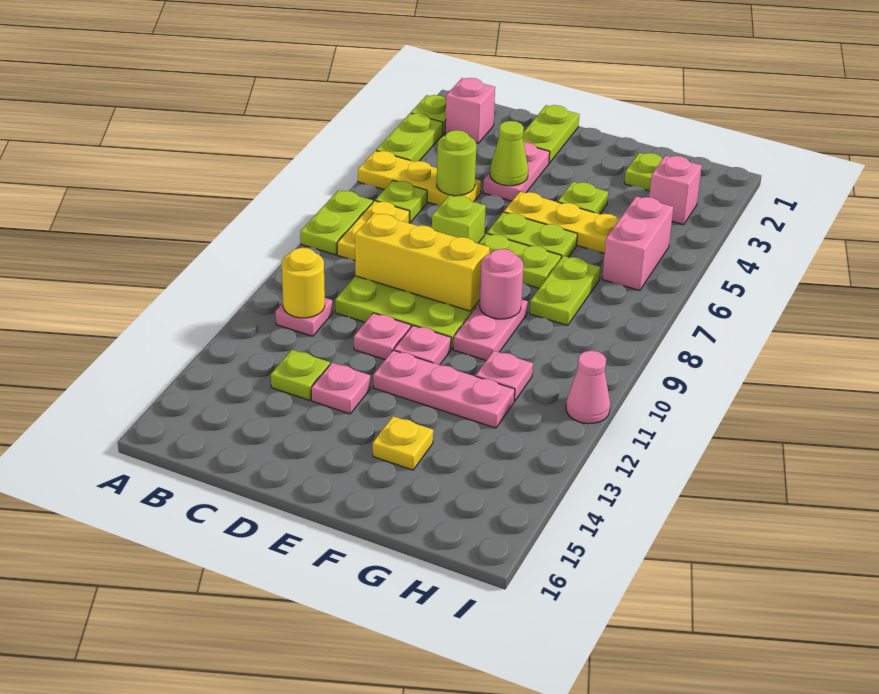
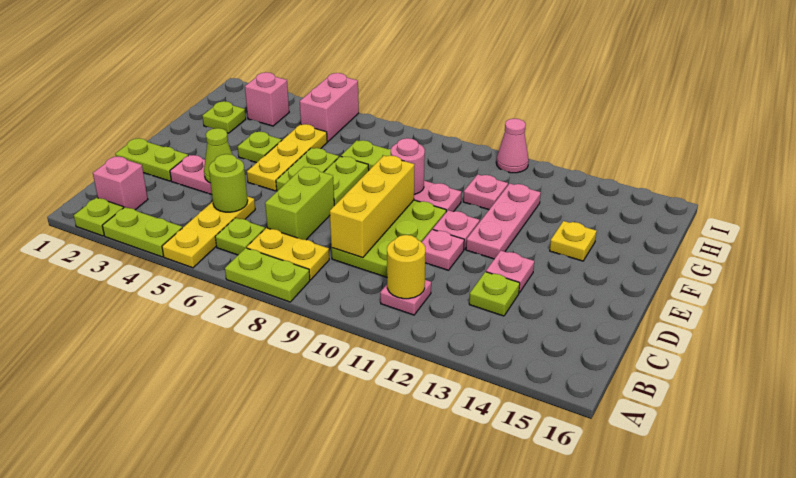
lime brick D7 level 1 -> lime brick C7:D7 level 1
pink brick H5:H6 level 1 -> pink brick H5:I5 level 1

